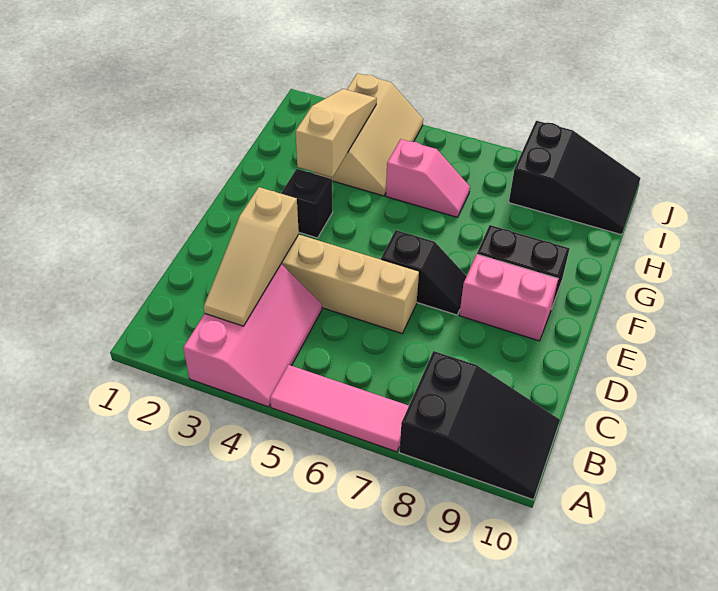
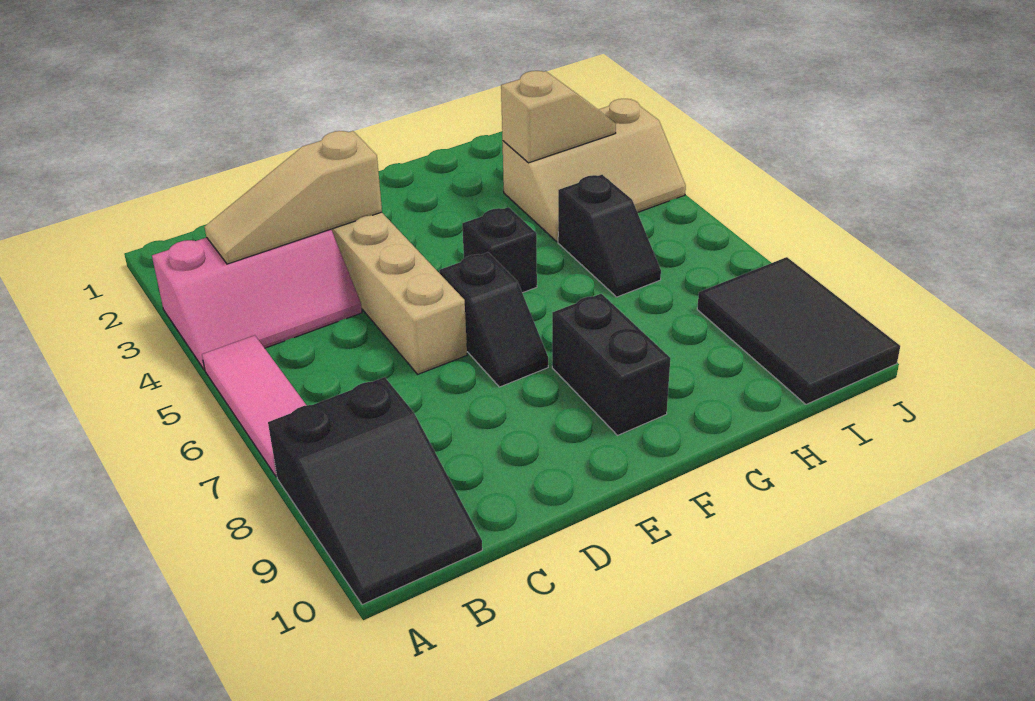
pink brick E8:E9 level 1 -> none
black brick F3 level 1 -> black brick F5 level 1
tan slope G3:I3 level 2 top G -> tan slope H3:I3 level 2 top H
pink slope H5:H6 level 1 top 5 -> black slope H5:H6 level 1 top 5
black slope I8:J10 level 1 top 8 -> black tile I8:J10 level 1

